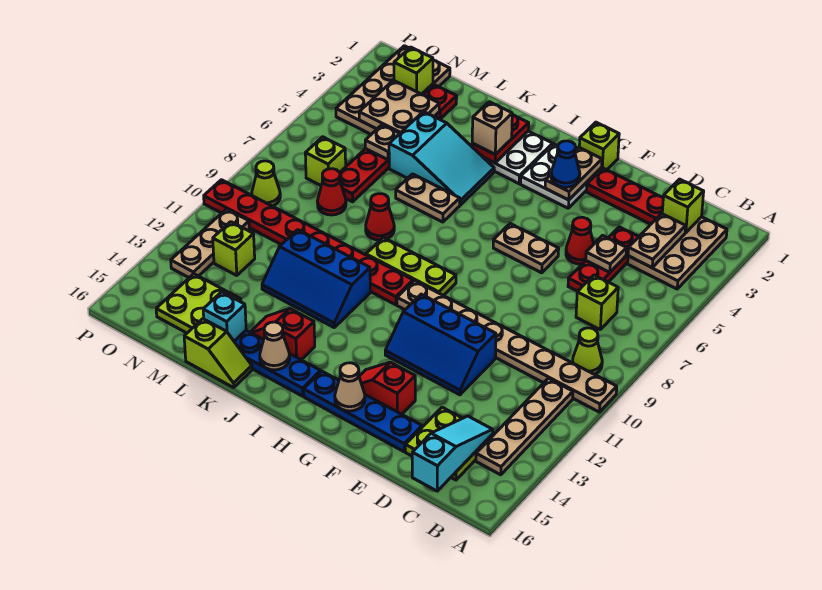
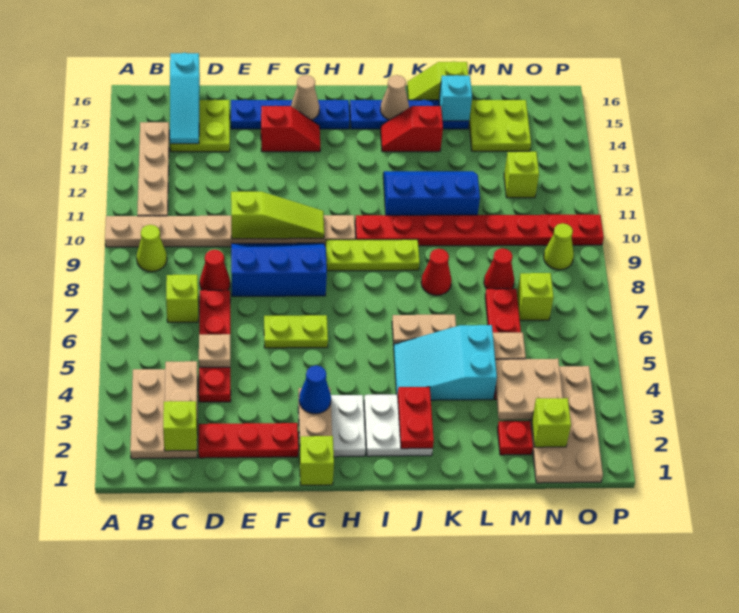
red plate D4:D6 level 1 -> red plate D4:D7 level 1
red cone E5 level 1 -> red cone D8 level 1
none -> lime slope E10:G10 level 2 top E
blue slope E11:G12 level 1 top 11 -> blue slope E8:G9 level 1 top 8
tan plate F6:G6 level 1 -> lime plate F6:G6 level 1
tan brick J3 level 3 -> none
red slope J14:K14 level 1 top J -> red slope J14:K14 level 1 top K
tan plate O11:O13 level 1 -> none

